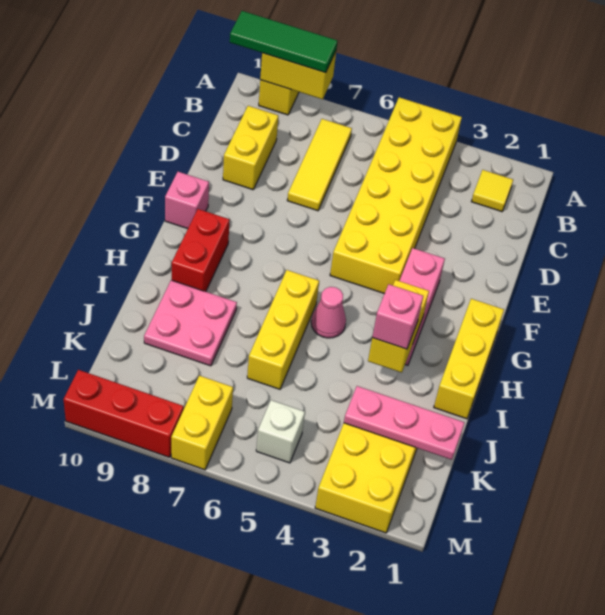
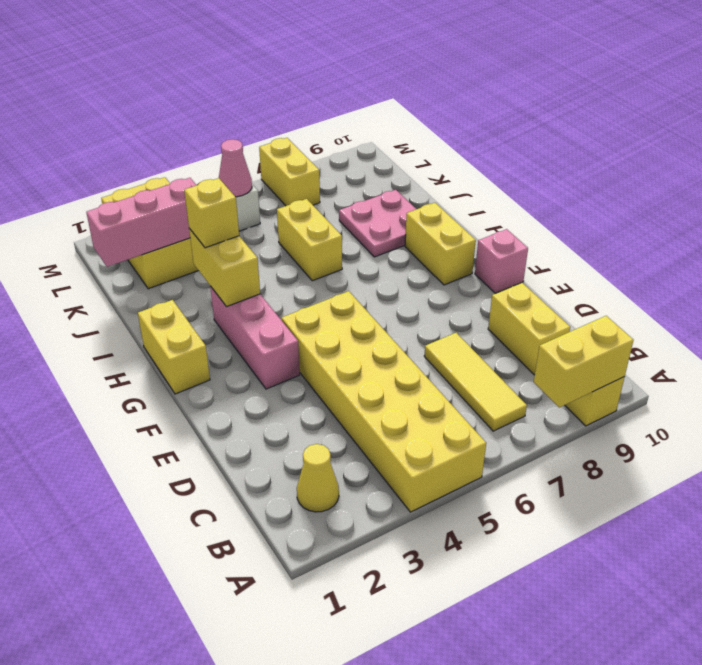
green tile A8:A10 level 3 -> none
yellow tile B2 level 1 -> yellow cone B2 level 1
yellow brick G1:I1 level 1 -> yellow brick G1:H1 level 1
red brick G9:H9 level 1 -> yellow brick G9:H9 level 1
pink cone H5 level 1 -> pink cone L5 level 2
yellow brick H6:J6 level 1 -> yellow brick I6:J6 level 1
pink brick I3 level 3 -> yellow brick I3 level 3
pink plate K1:K3 level 2 -> pink brick K1:K3 level 2
red brick M8:M10 level 1 -> none

